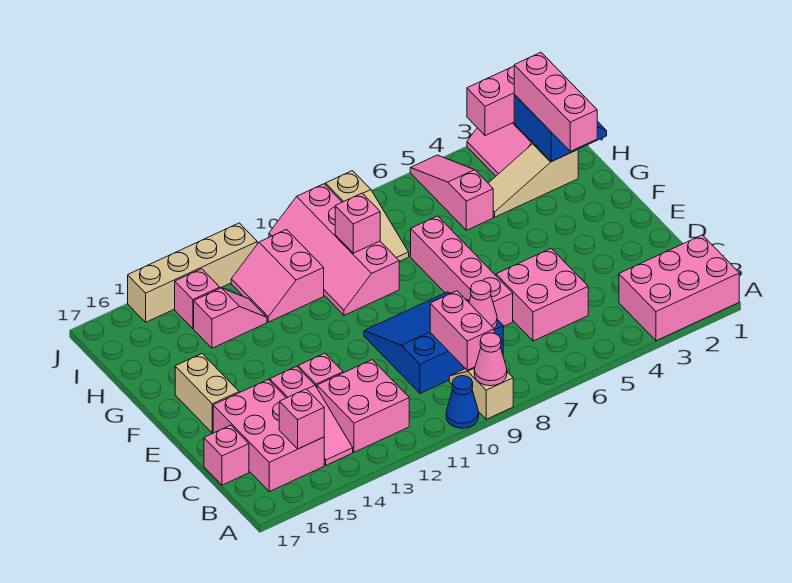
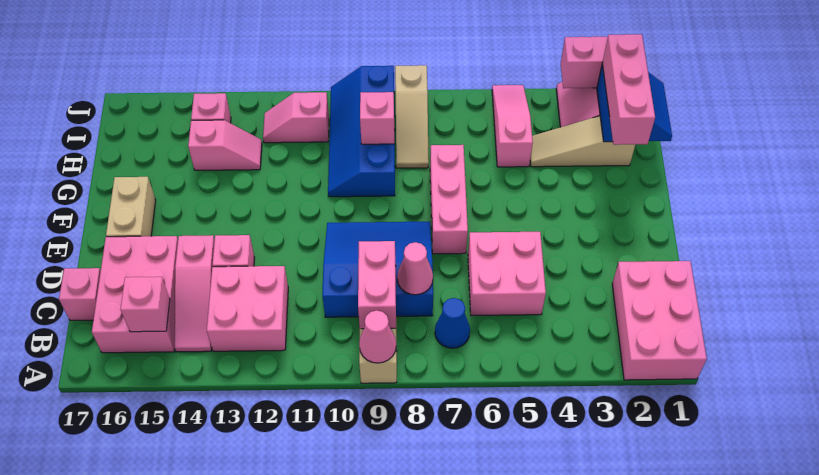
pink brick A1:B3 level 1 -> pink brick A1:C2 level 1
blue cone A10 level 1 -> blue cone B7 level 1
pink brick D7:G7 level 1 -> pink brick E7:G7 level 1
pink slope G9:J10 level 1 top 9 -> blue slope G9:J10 level 1 top 9
pink slope H11:I12 level 1 top 11 -> pink slope I11:I12 level 1 top 11
tan brick J12:J15 level 1 -> none

